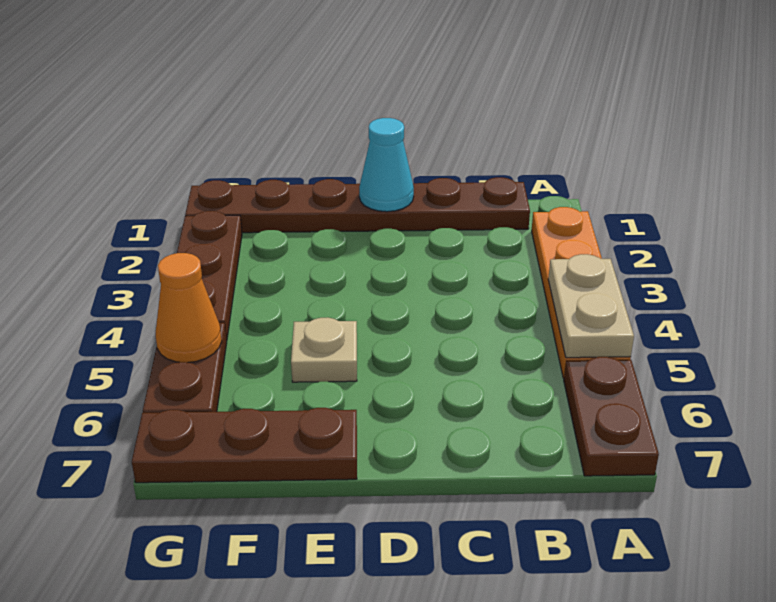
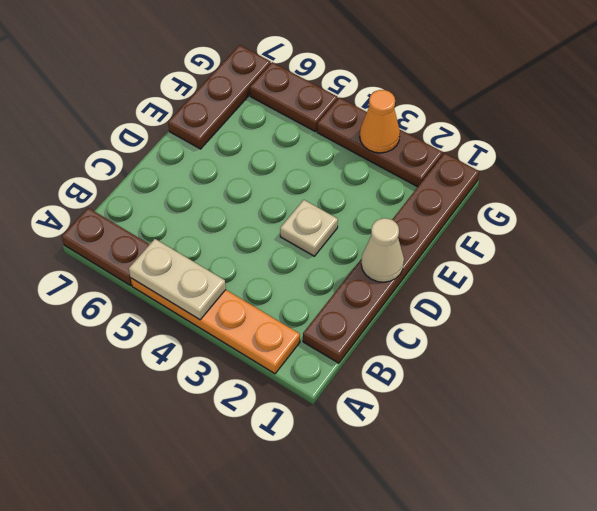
cyan cone D1 level 2 -> tan cone D1 level 2
tan plate E5 level 1 -> tan plate D3 level 1
orange cone G5 level 2 -> orange cone G3 level 2

